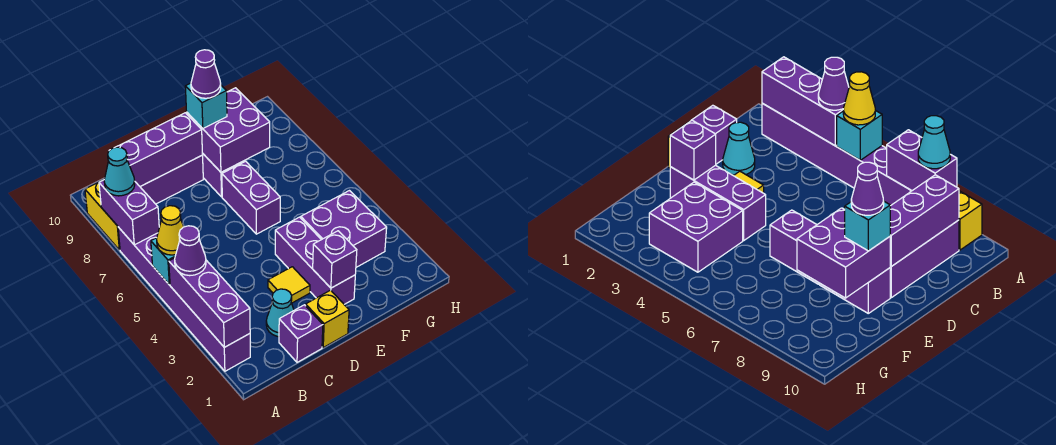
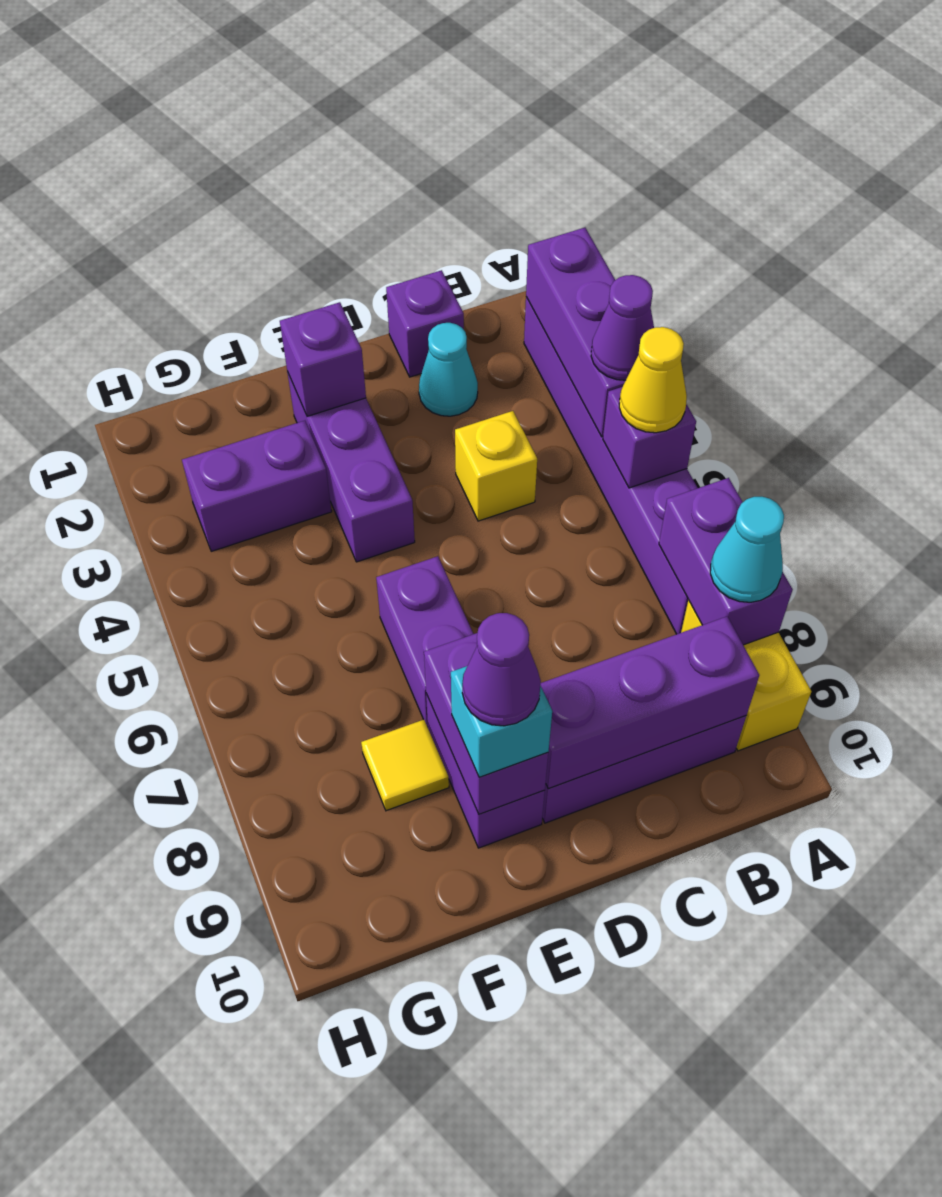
cyan brick A5 level 2 -> purple brick A5 level 2
yellow brick D1 level 1 -> yellow brick C4 level 1
yellow tile D3 level 1 -> yellow tile F8 level 1
purple brick E8:F9 level 2 -> purple brick E8:E9 level 2
purple brick F3:G4 level 1 -> purple brick F3:G3 level 1

